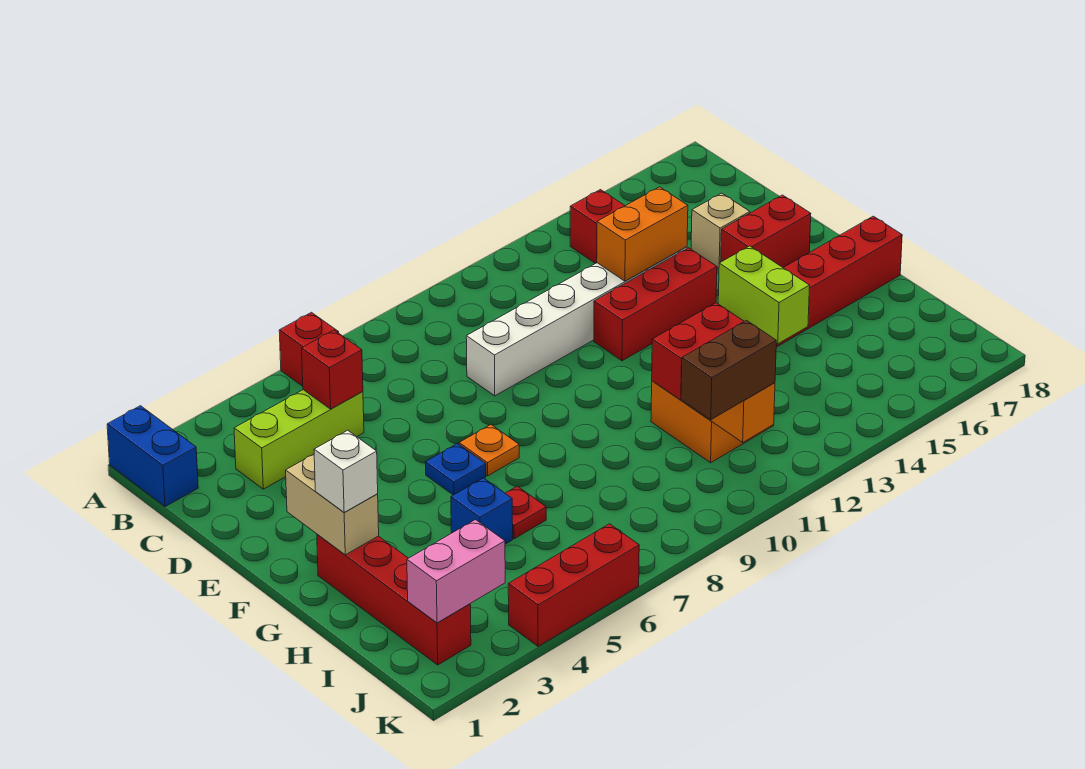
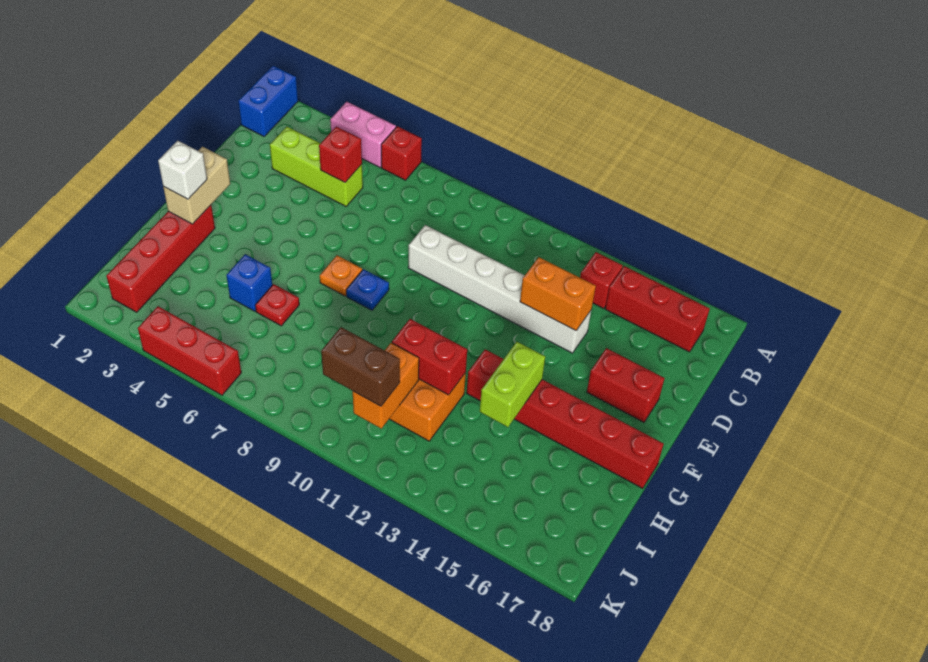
tan brick D16 level 1 -> none
red brick E12:E14 level 1 -> red brick B15:B17 level 1
blue plate F6 level 1 -> blue plate F8 level 1
pink brick J2:J3 level 2 -> pink brick A4:A5 level 1

